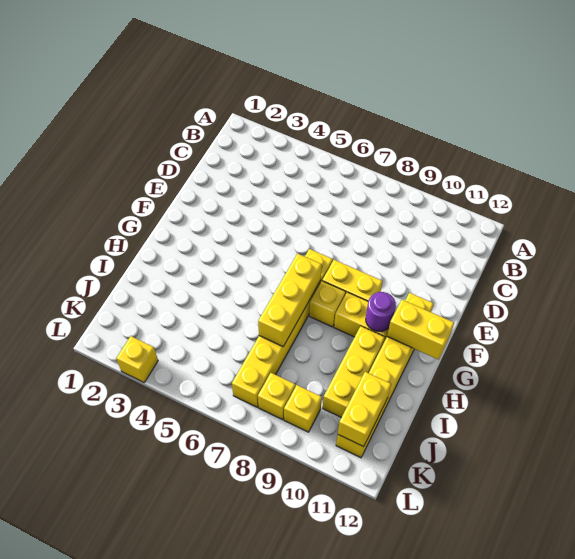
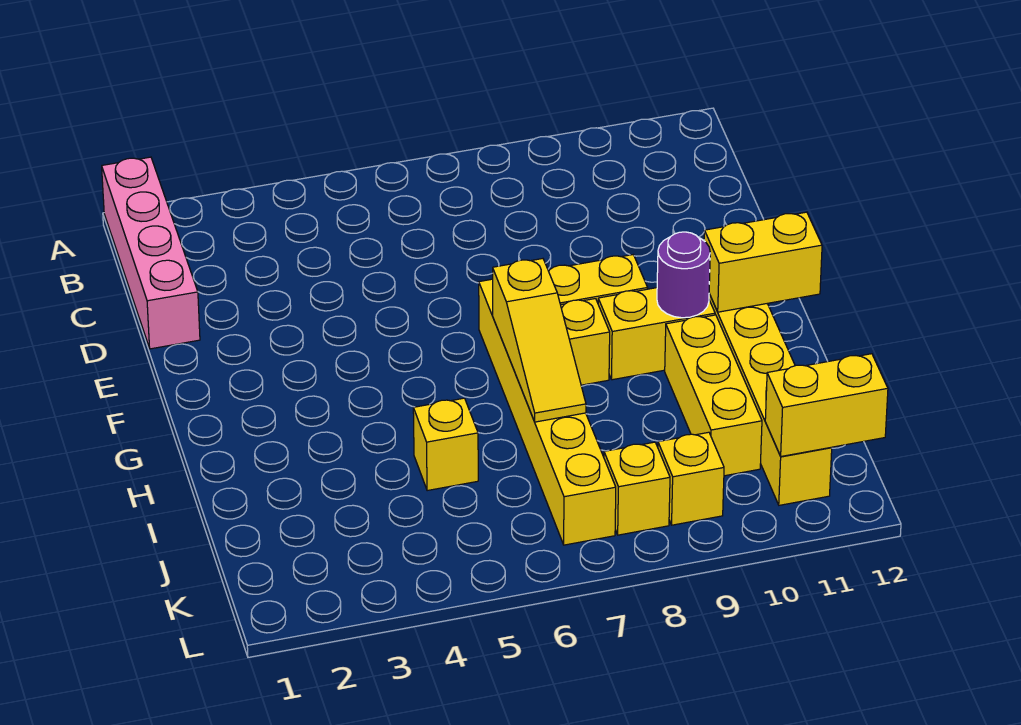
none -> pink brick A1:D1 level 1
yellow brick G7:I7 level 2 -> yellow slope G7:I7 level 2 top G
yellow brick J11:K11 level 2 -> yellow brick K11:K12 level 2
yellow brick L3 level 1 -> yellow brick I5 level 1

